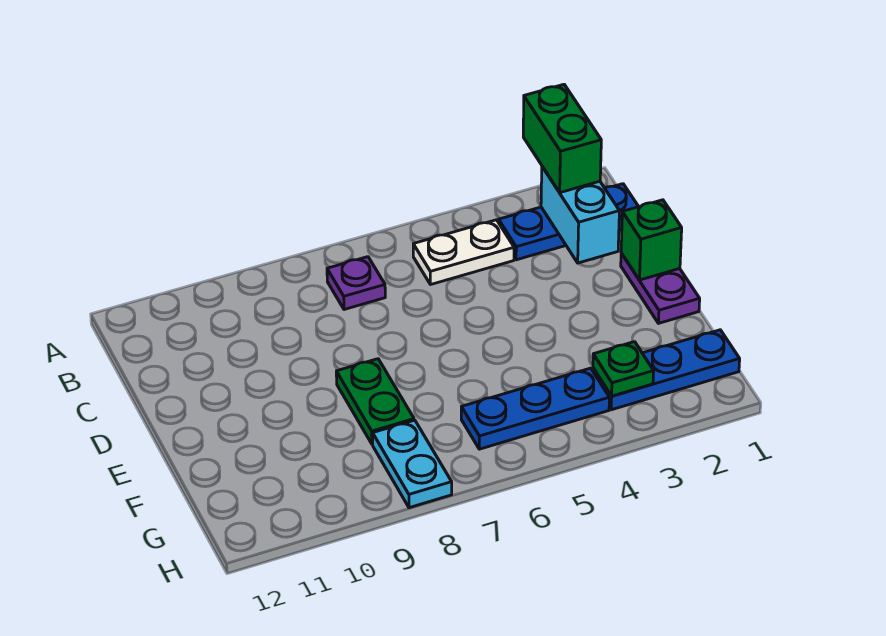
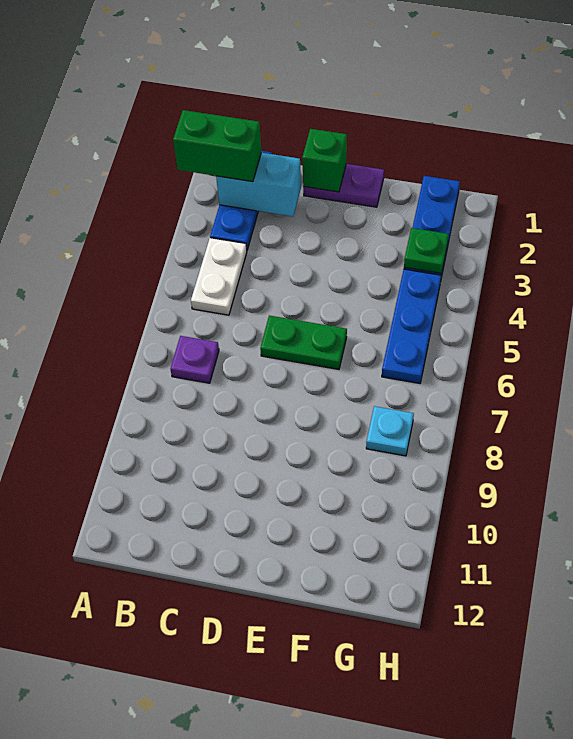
green plate E8:F8 level 1 -> green plate D6:E6 level 1
cyan plate G8:H8 level 1 -> cyan plate G8 level 1

